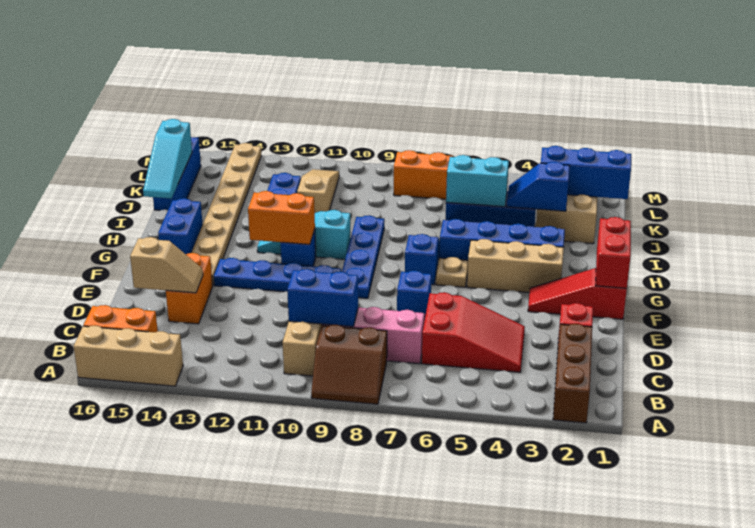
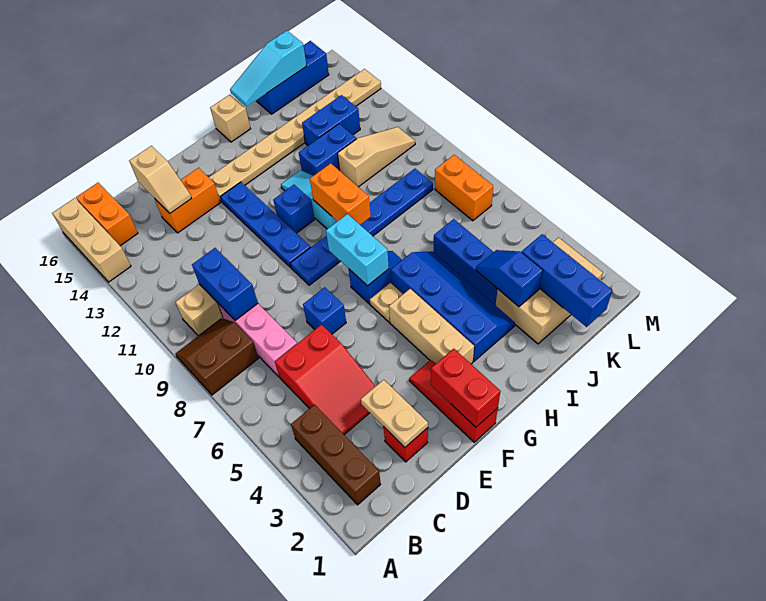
brown brick A2:C2 level 1 -> brown brick B2:B4 level 1
brown slope A8:B9 level 1 top B -> brown slope A8:B9 level 1 top 8
none -> tan plate D2:D3 level 2
red brick F1:G1 level 2 -> red brick F1:F2 level 2
blue plate F9:I9 level 1 -> blue plate F9:K9 level 1
orange brick G11:G12 level 2 -> orange brick H9:H10 level 2
blue brick G15:H15 level 1 -> blue brick J13:K13 level 1
none -> tan brick H16 level 1
cyan brick J5:J6 level 2 -> cyan brick G7:G8 level 2

